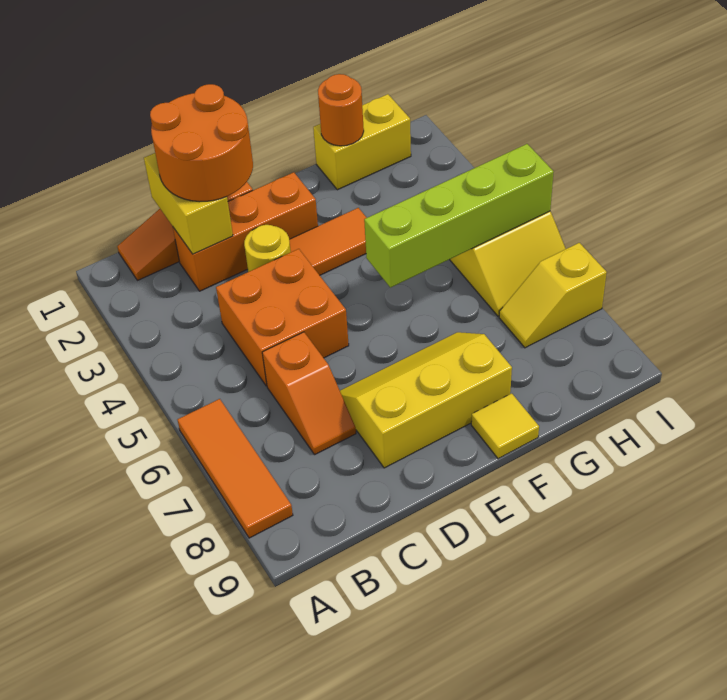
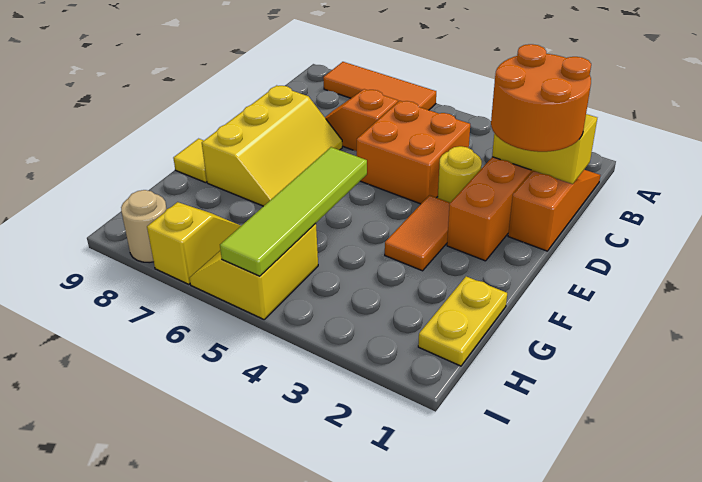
lime brick F5:I5 level 2 -> lime tile F5:I5 level 2
yellow brick G1:H1 level 1 -> yellow plate G1:H1 level 1
orange round brick G1 level 2 -> none
none -> tan round brick I8 level 1

